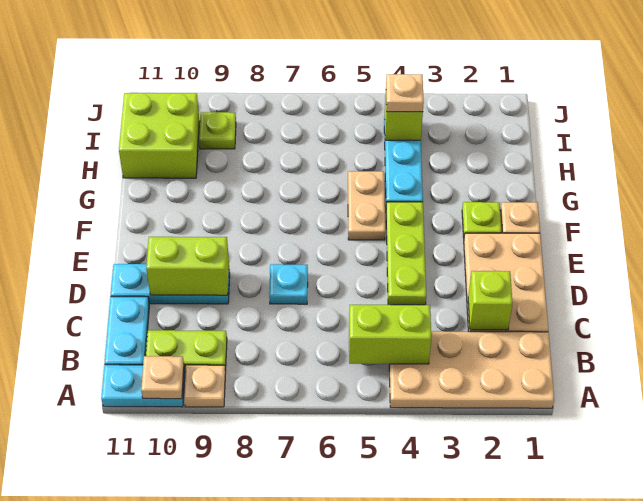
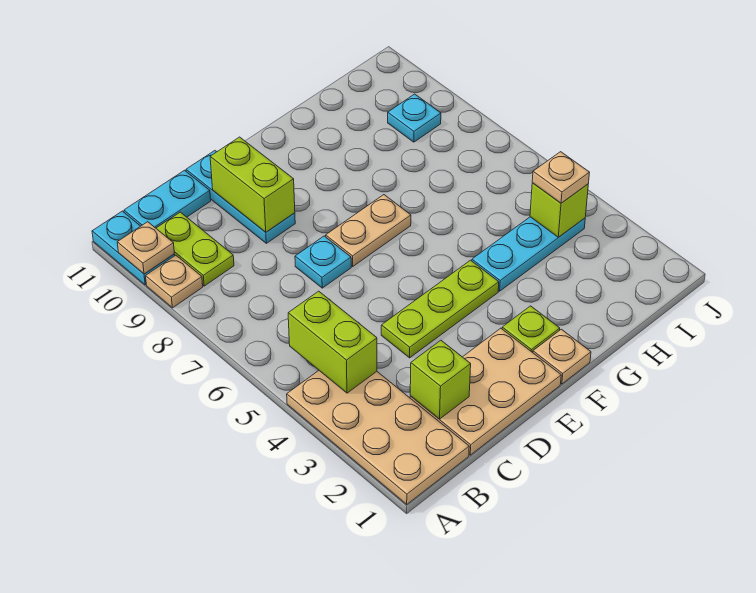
tan plate F5:G5 level 1 -> tan plate E7:F7 level 1
lime brick H10:I11 level 1 -> none
lime plate I9 level 1 -> cyan plate I9 level 1

